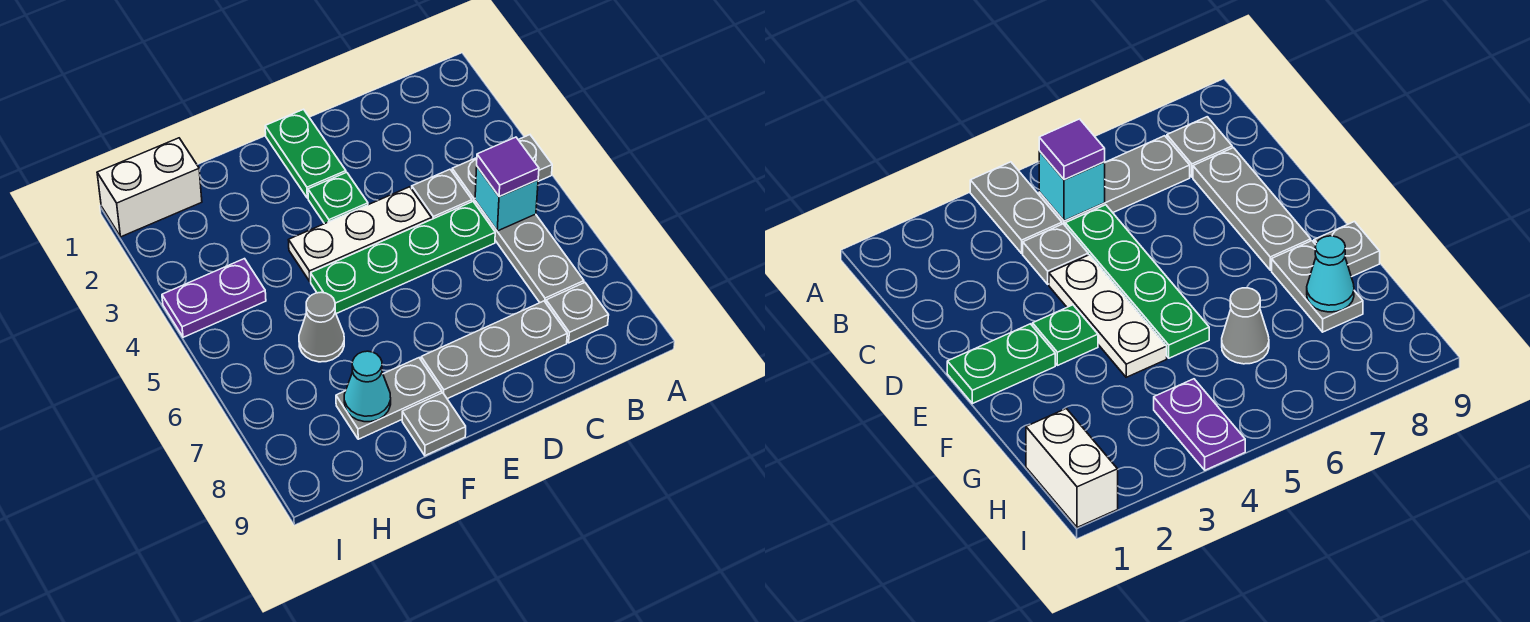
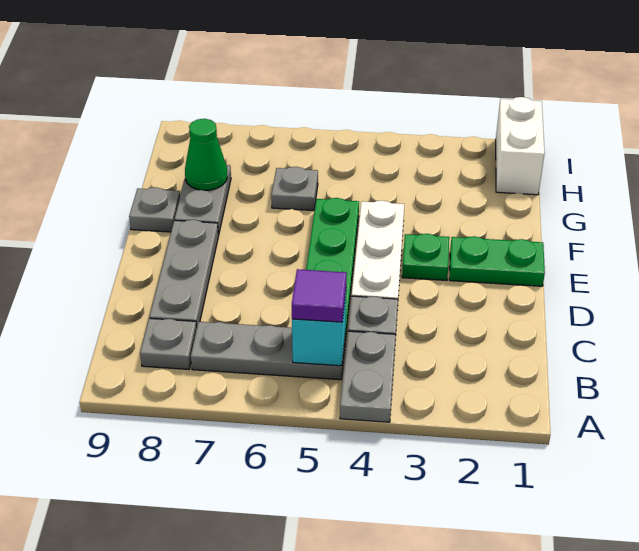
grey cone G6 level 1 -> grey plate G6 level 1
cyan cone G8 level 2 -> green cone G8 level 2
purple plate H4:I4 level 1 -> none

